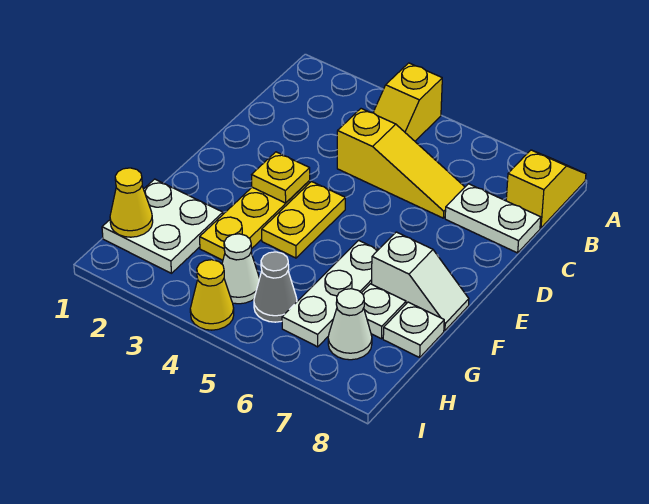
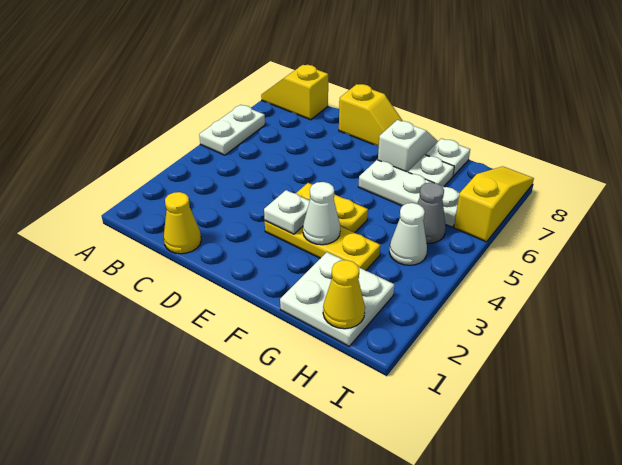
yellow slope A4:B4 level 1 top A -> yellow slope D8:E8 level 1 top D
yellow slope C4:C6 level 1 top 4 -> yellow slope I6:I8 level 1 top 6
white plate C7:C8 level 1 -> white plate A5:A6 level 1
yellow plate E3 level 2 -> white plate E3 level 2
white cone H7 level 1 -> white cone F3 level 2
yellow cone I4 level 1 -> yellow cone C1 level 1

